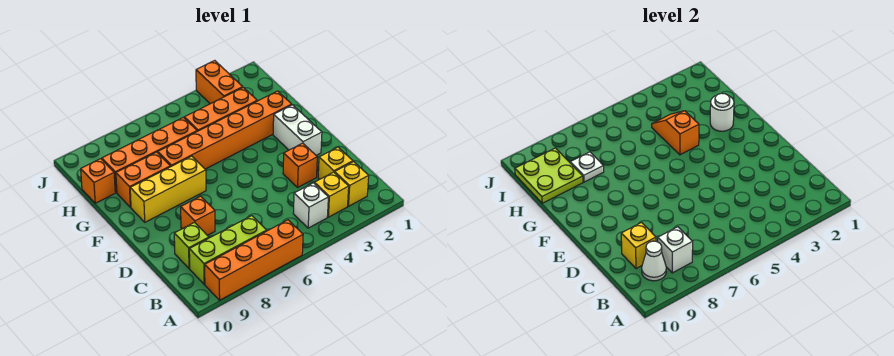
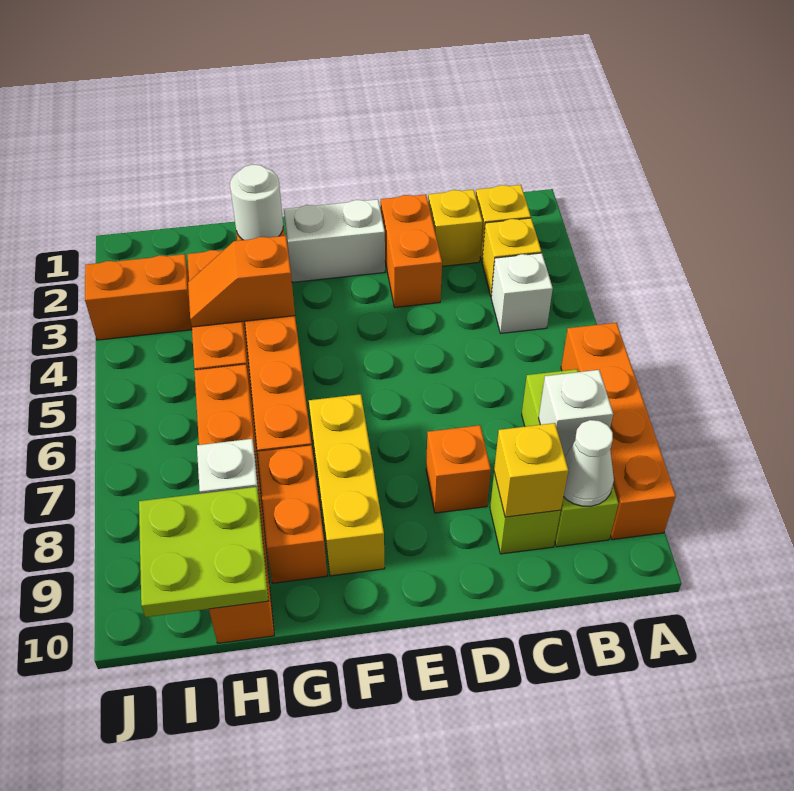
orange brick D3 level 1 -> orange brick D2:D3 level 1

